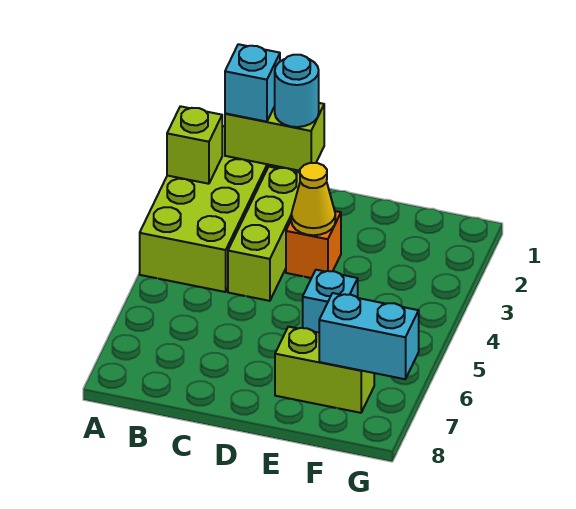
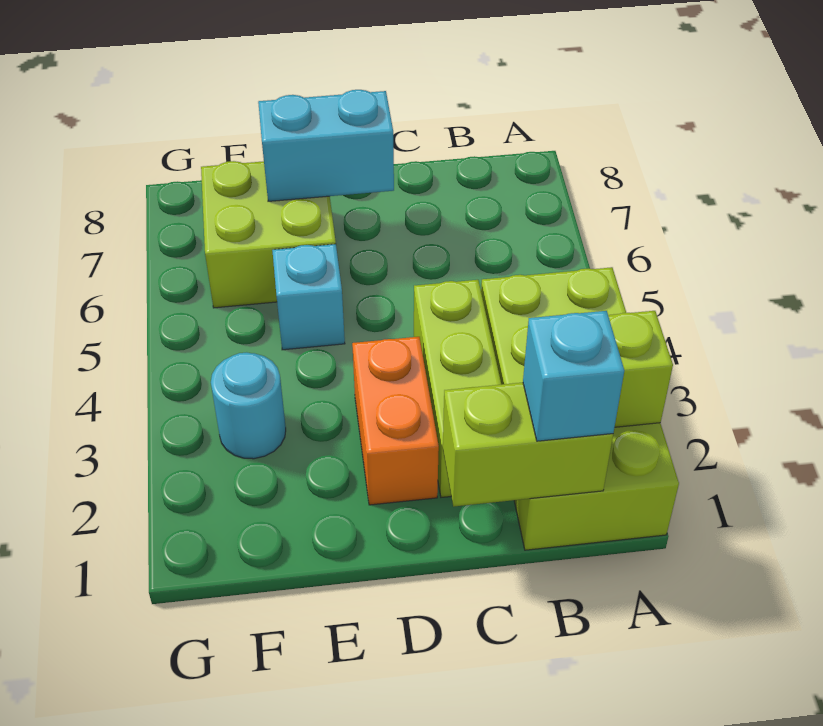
cyan round brick C1 level 3 -> cyan round brick F3 level 1
orange brick D3 level 1 -> orange brick D2:D3 level 1
yellow cone D3 level 2 -> none
lime brick E7:F7 level 1 -> lime brick E6:F7 level 1
cyan brick F7:G7 level 2 -> cyan brick D7:E7 level 2

